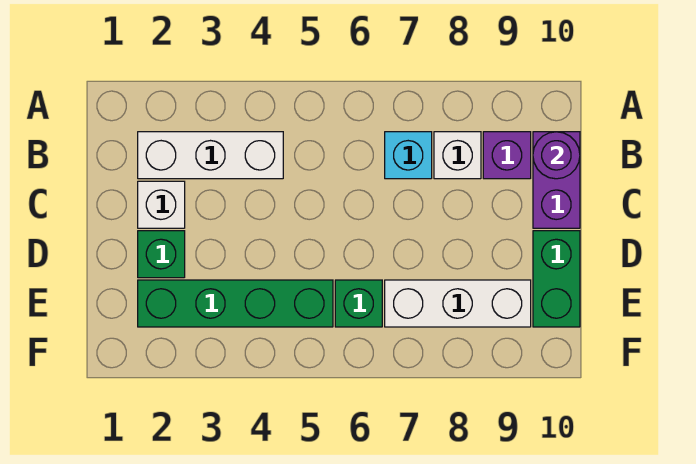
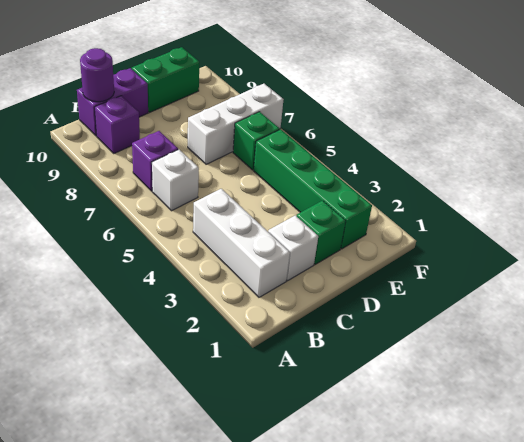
cyan brick B7 level 1 -> purple brick B7 level 1
white brick B8 level 1 -> white brick B6 level 1
white brick E7:E9 level 1 -> white brick D7:F7 level 1

